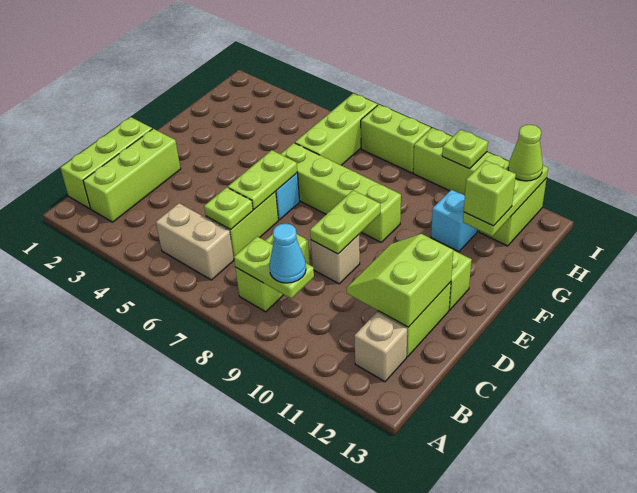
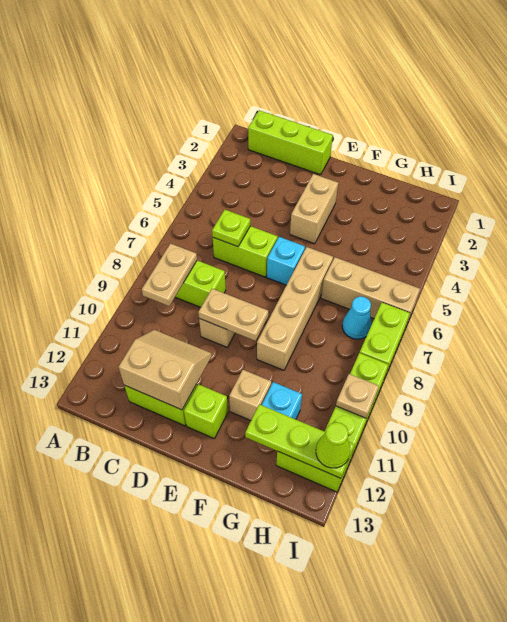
lime brick B2:D2 level 1 -> none
tan brick B5:B6 level 1 -> tan brick E3:E4 level 1
lime plate B8:B9 level 2 -> tan plate B8:B9 level 2
cyan cone B9 level 3 -> cyan cone H7 level 1
tan brick B12 level 1 -> tan brick F11 level 1
lime slope C11:D12 level 2 top 12 -> tan slope C11:D12 level 2 top 12
lime plate D6:E6 level 2 -> none
lime plate D9:E9 level 2 -> tan plate D9:E9 level 2
lime brick F6:F9 level 1 -> tan brick F6:F9 level 1
lime brick G6:I6 level 1 -> tan brick G6:I6 level 1
lime brick G12 level 3 -> none
lime plate I10 level 2 -> tan plate I10 level 2

